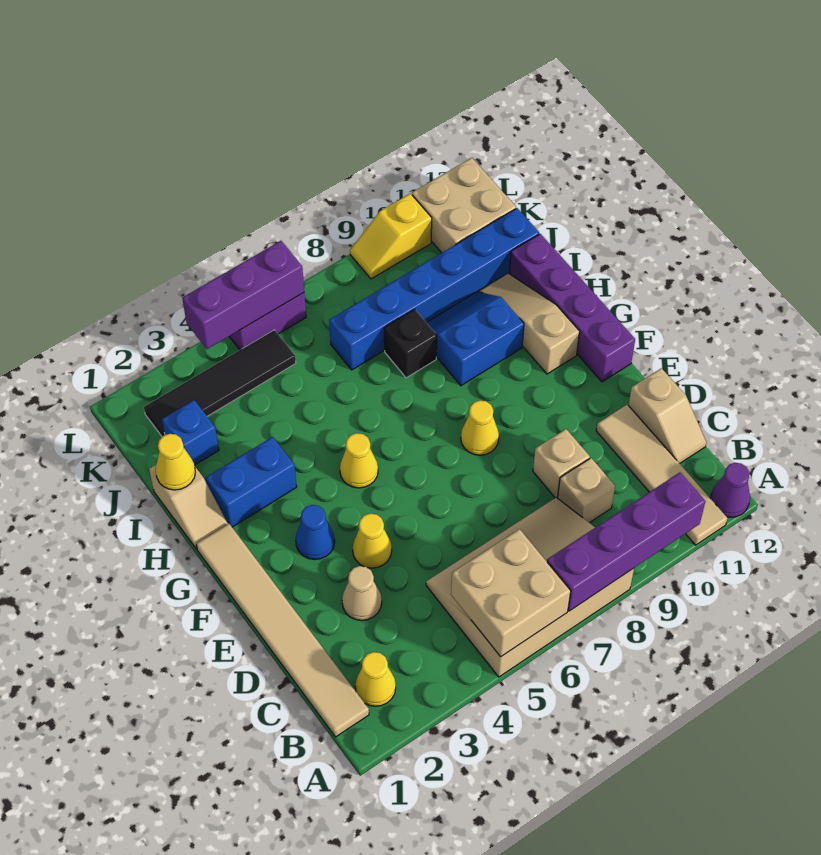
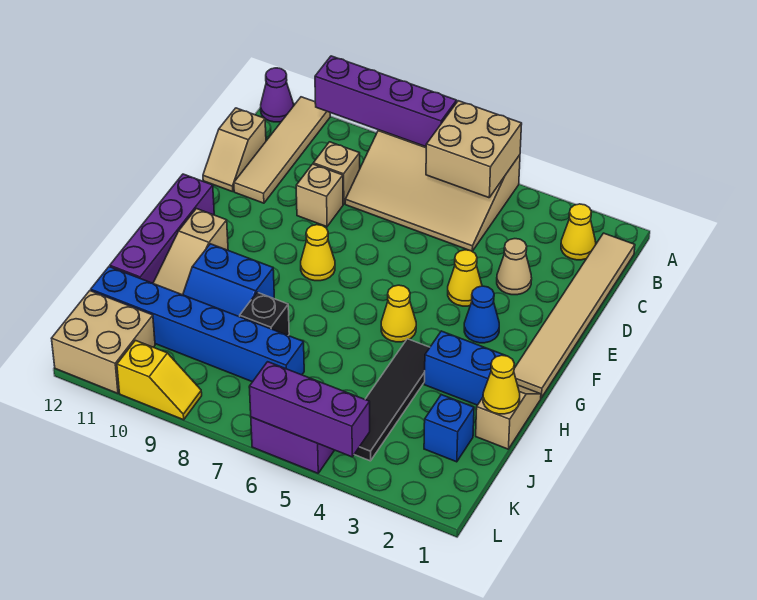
tan slope C12:D12 level 1 top D -> tan slope C12:D12 level 1 top C
black tile K2:K5 level 1 -> black tile H4:K4 level 1

